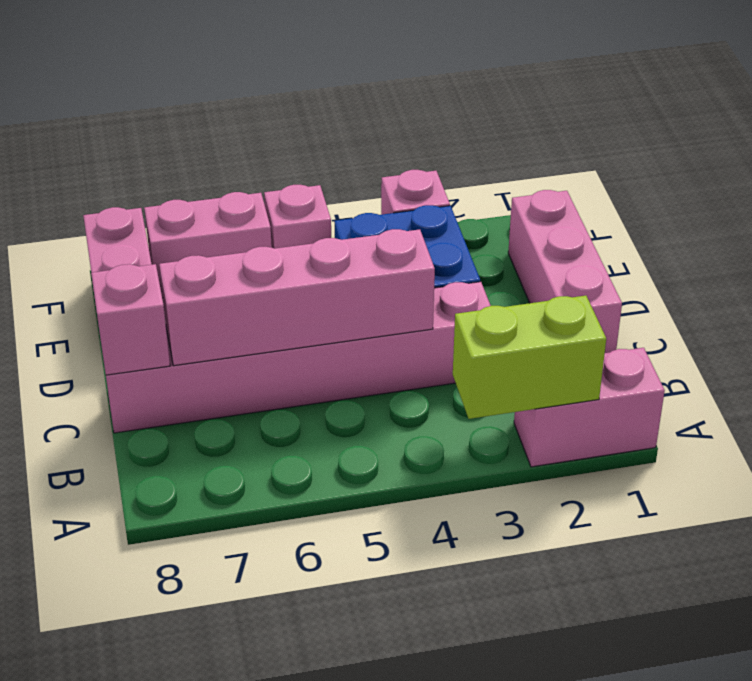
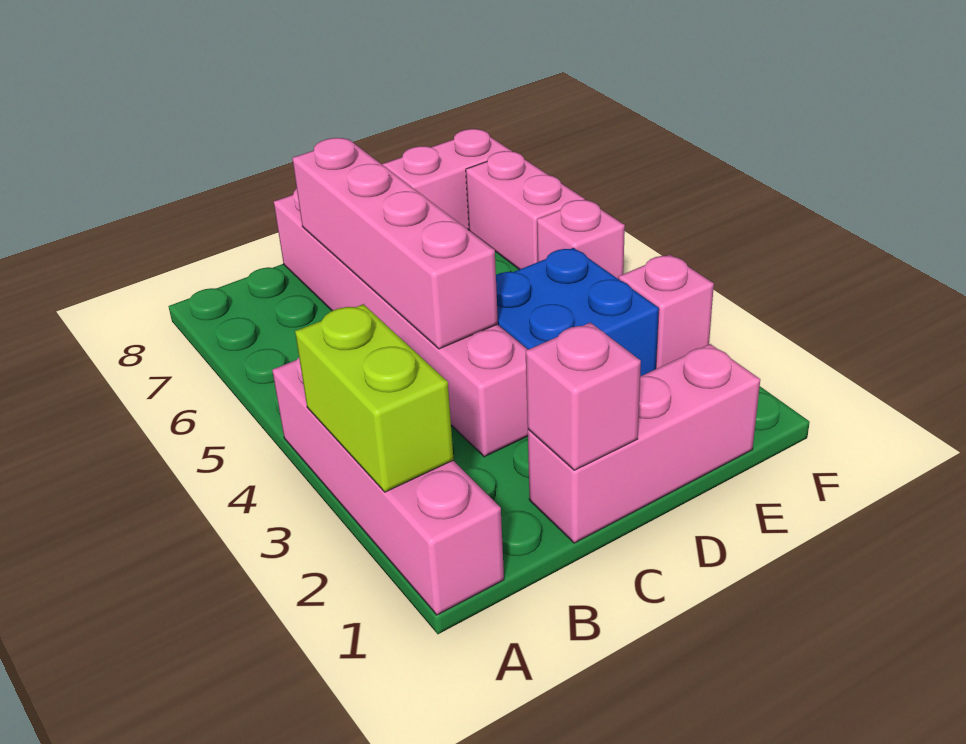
pink brick A1:A2 level 1 -> pink brick A1:A4 level 1
pink brick C8 level 2 -> pink brick C1 level 2

